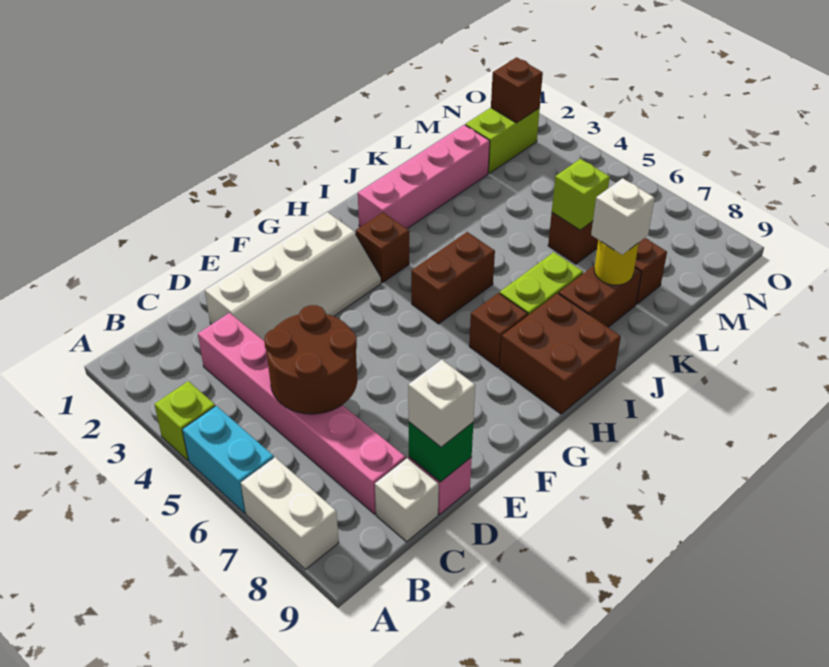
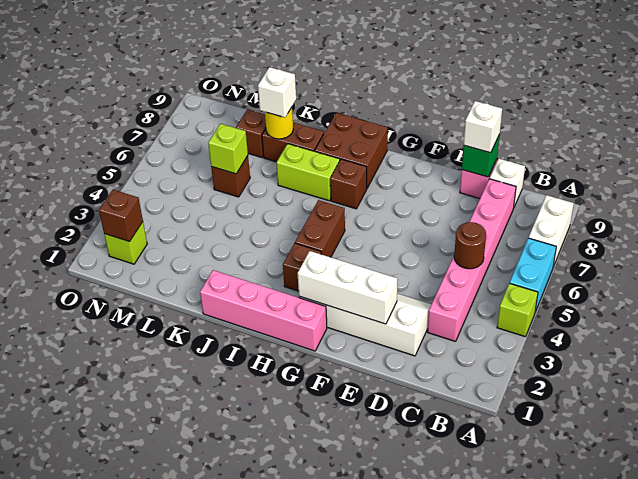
brown round brick C5:D6 level 2 -> brown round brick C5 level 2
none -> white brick E2:G2 level 2
brown brick H5:I5 level 1 -> brown brick H4:H5 level 1
pink brick I2:L2 level 1 -> pink brick G1:J1 level 1
lime brick M2:N2 level 1 -> lime brick N2 level 1

